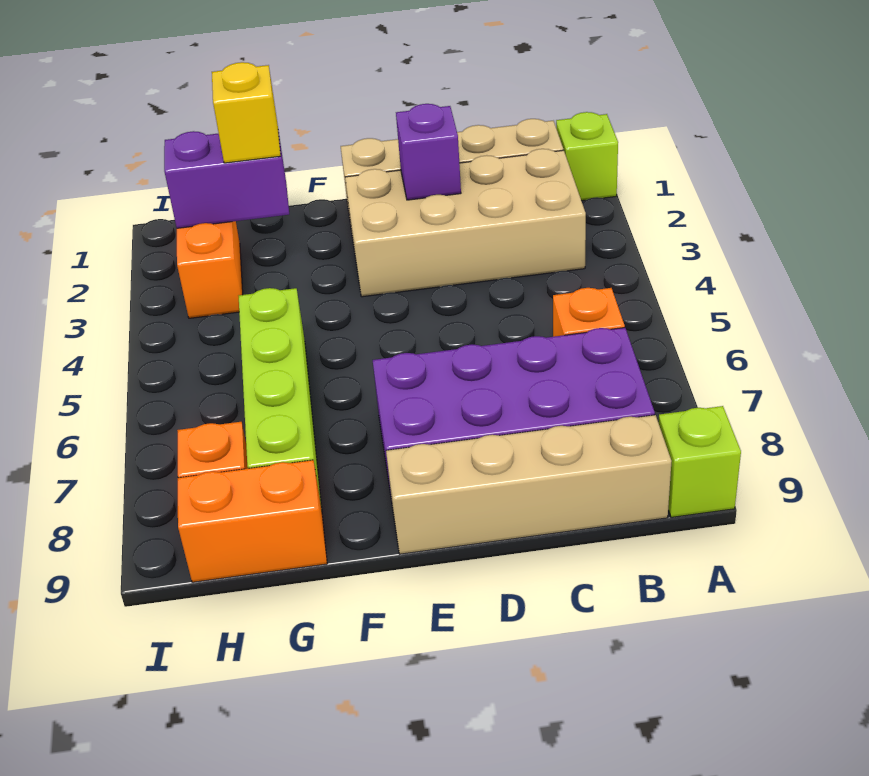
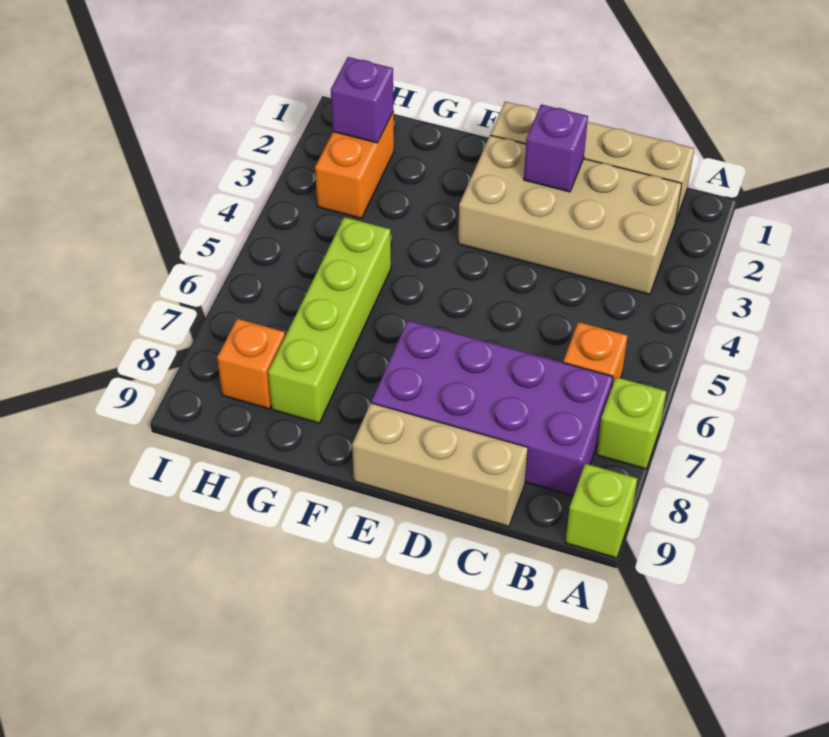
lime brick A1 level 1 -> lime brick A7 level 1
tan brick B9:E9 level 1 -> tan brick C9:E9 level 1
purple brick G2:H2 level 2 -> purple brick H2 level 2
yellow brick G2 level 3 -> none
orange brick G9:H9 level 1 -> none

